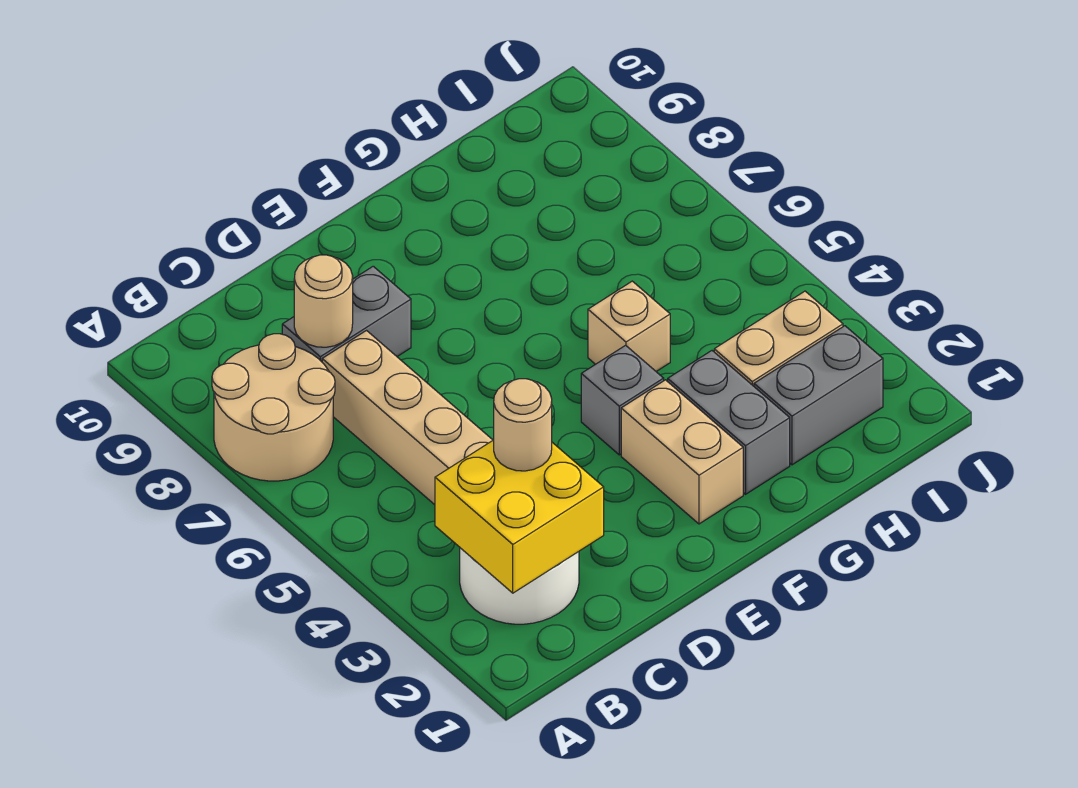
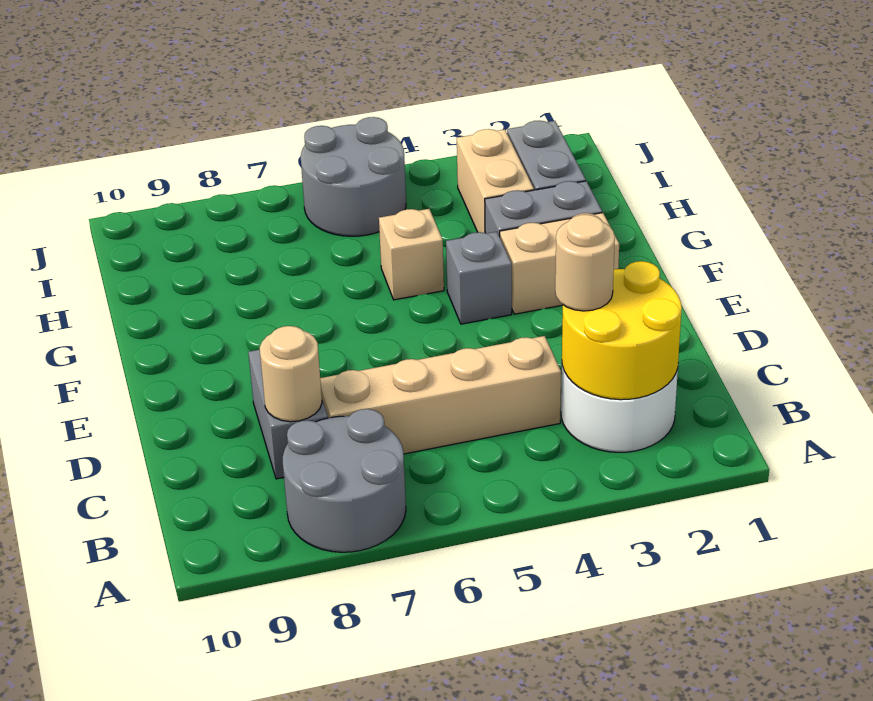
tan round brick A7:B8 level 1 -> grey round brick A7:B8 level 1
yellow brick B2:C3 level 2 -> yellow round brick B2:C3 level 2
none -> grey round brick I5:J6 level 1

